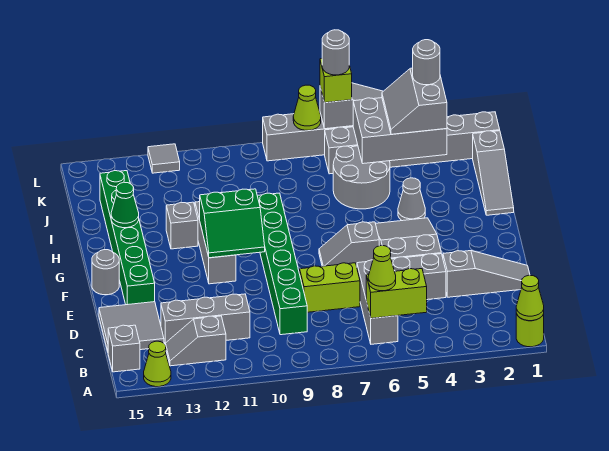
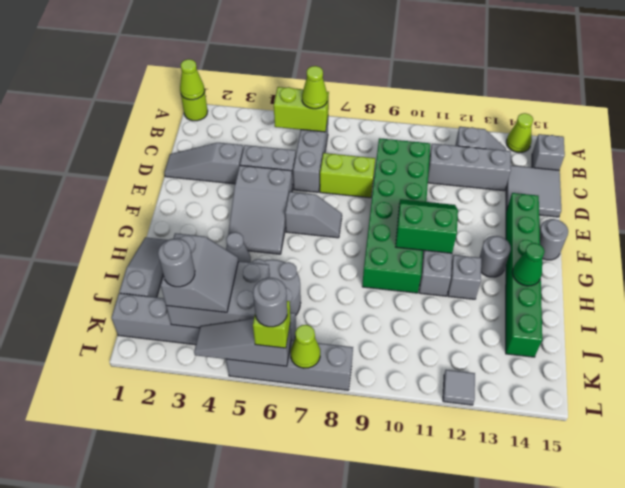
green brick C9:H9 level 1 -> green brick C9:H10 level 1
none -> grey round brick G13 level 1

